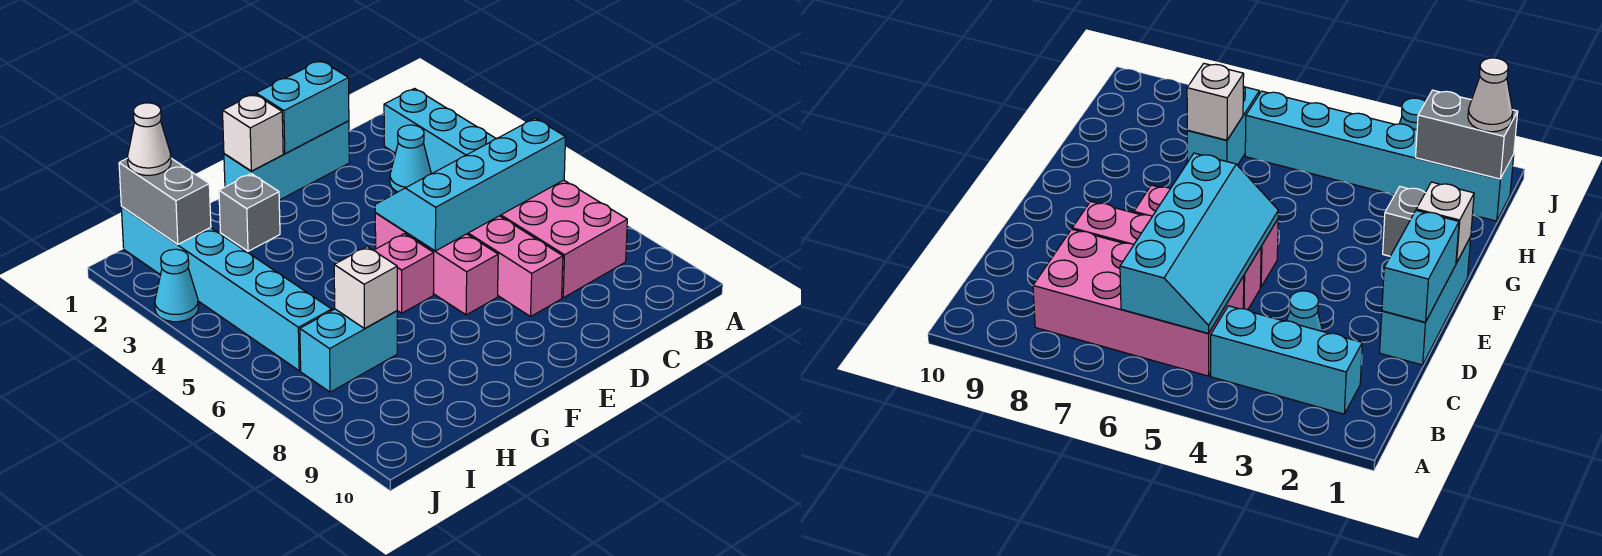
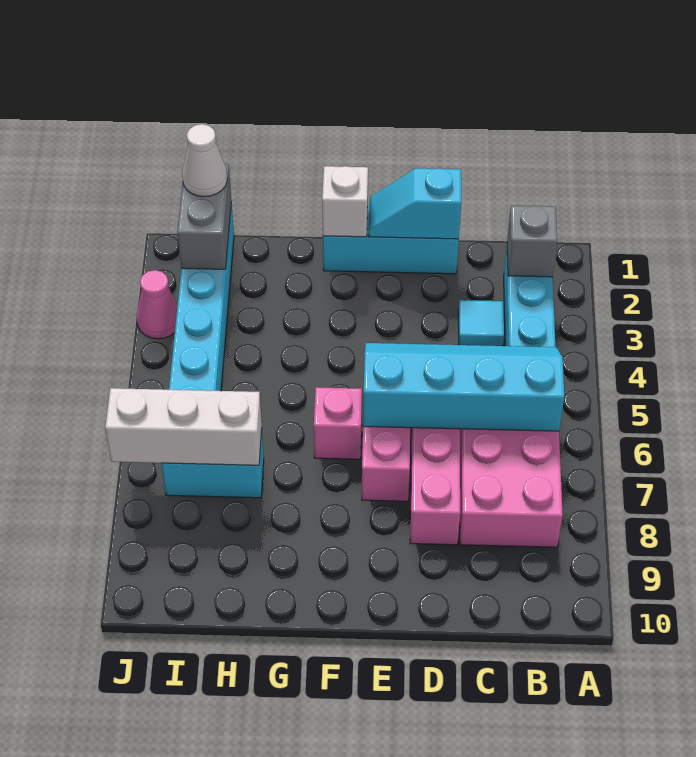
cyan cone C3 level 1 -> cyan tile C3 level 1
cyan brick D1:E1 level 2 -> cyan slope D1:E1 level 2 top D
grey brick G2 level 1 -> grey brick B2 level 2
white brick H7 level 2 -> white brick H7:J7 level 2
cyan cone J3 level 1 -> pink cone J3 level 1

